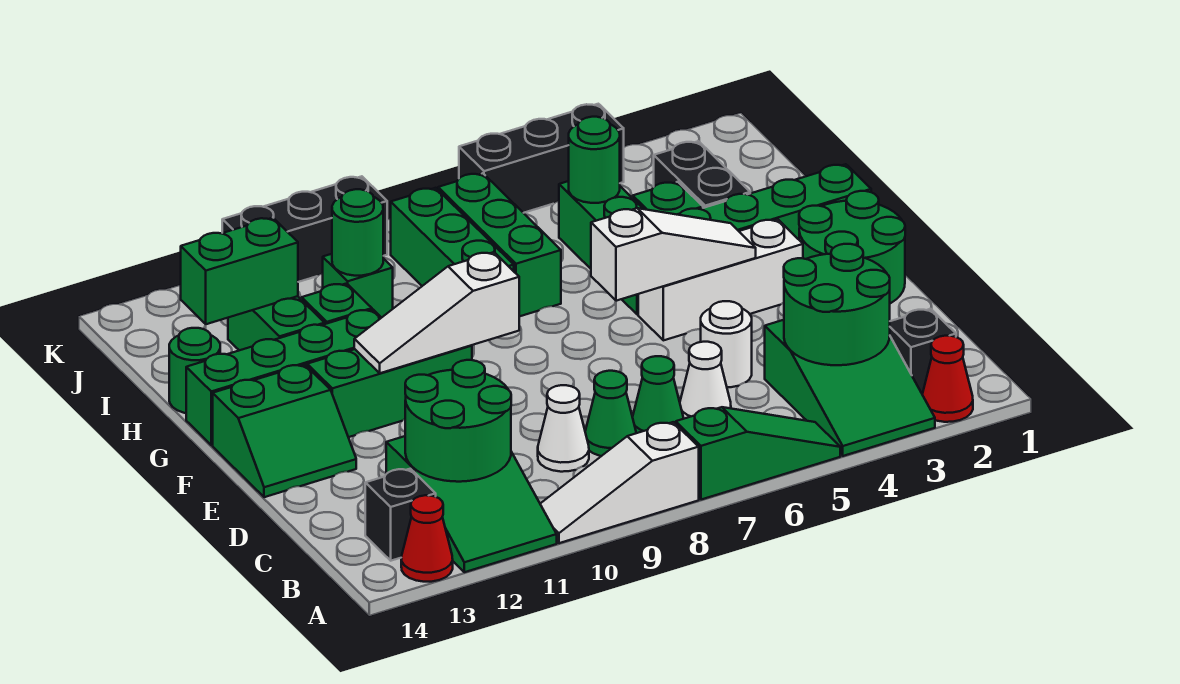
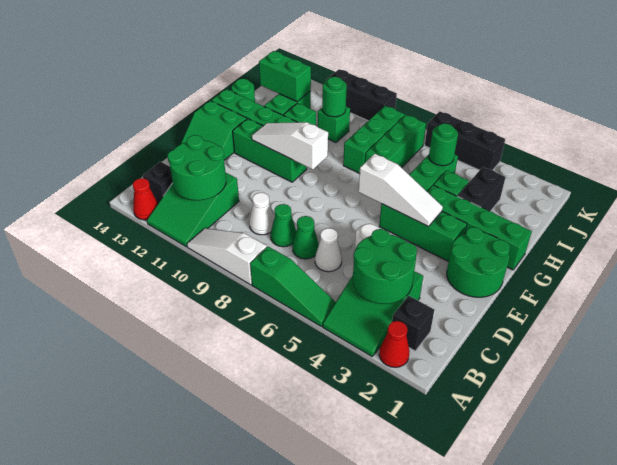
white brick F3:F5 level 1 -> green brick F3:F5 level 1

